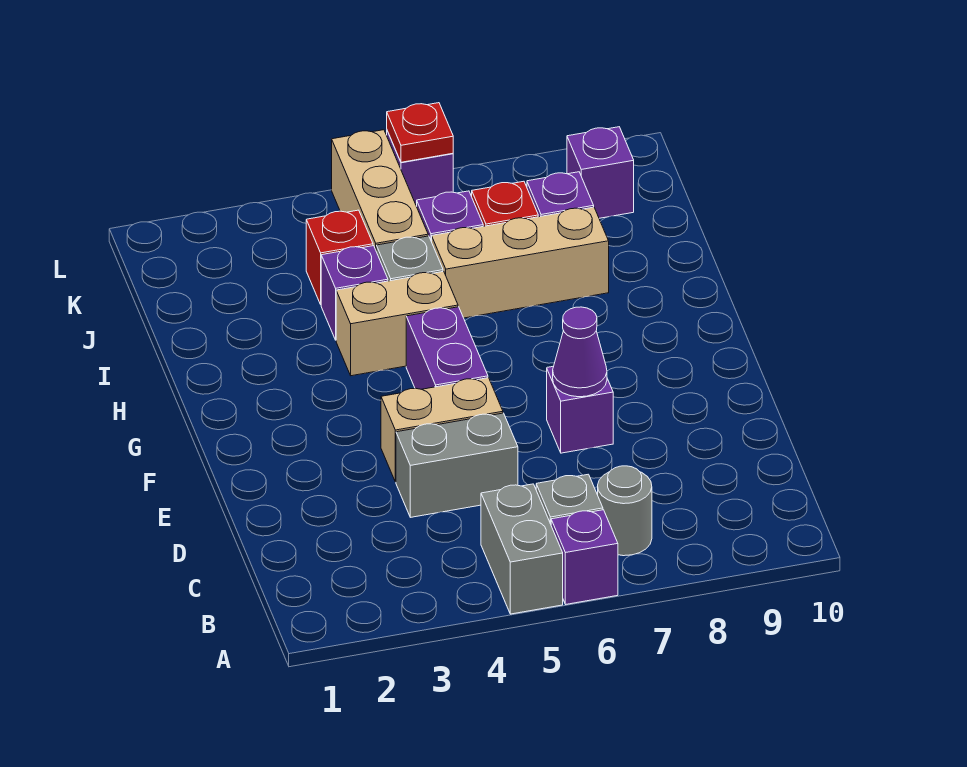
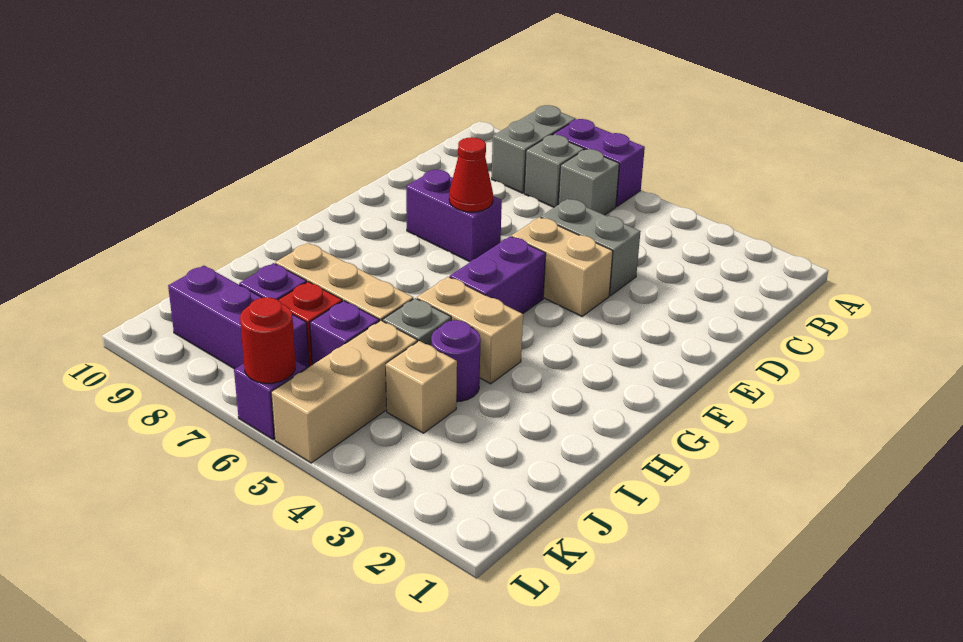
grey brick A5:B5 level 1 -> grey brick A8:B8 level 1
purple brick A6 level 1 -> purple brick A6:A7 level 1
grey round brick B7 level 1 -> grey brick B7 level 1
purple brick E7 level 1 -> purple brick E7:E8 level 1
purple cone E7 level 2 -> red cone E7 level 2
purple brick I4 level 1 -> purple round brick I4 level 1
red brick J4 level 1 -> tan brick J4 level 1
purple brick K9 level 1 -> purple brick K7:K9 level 1
red plate L6 level 2 -> red round brick L6 level 2

